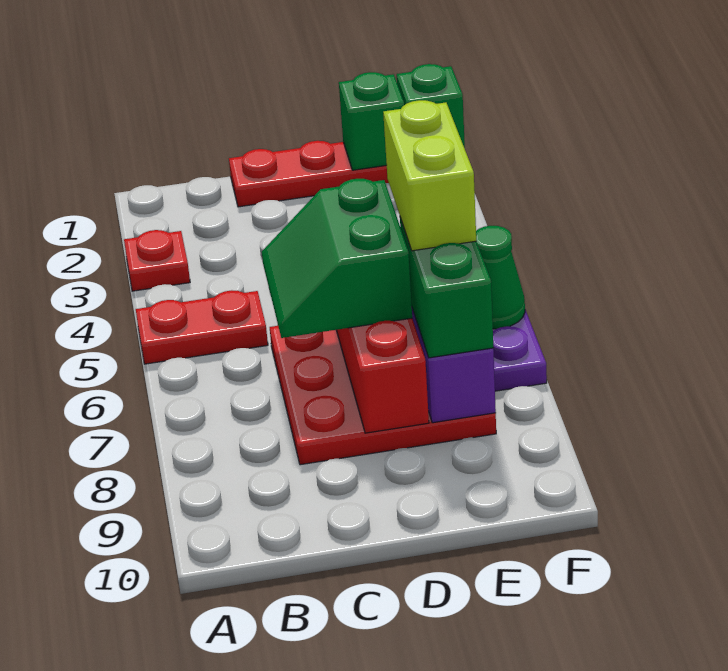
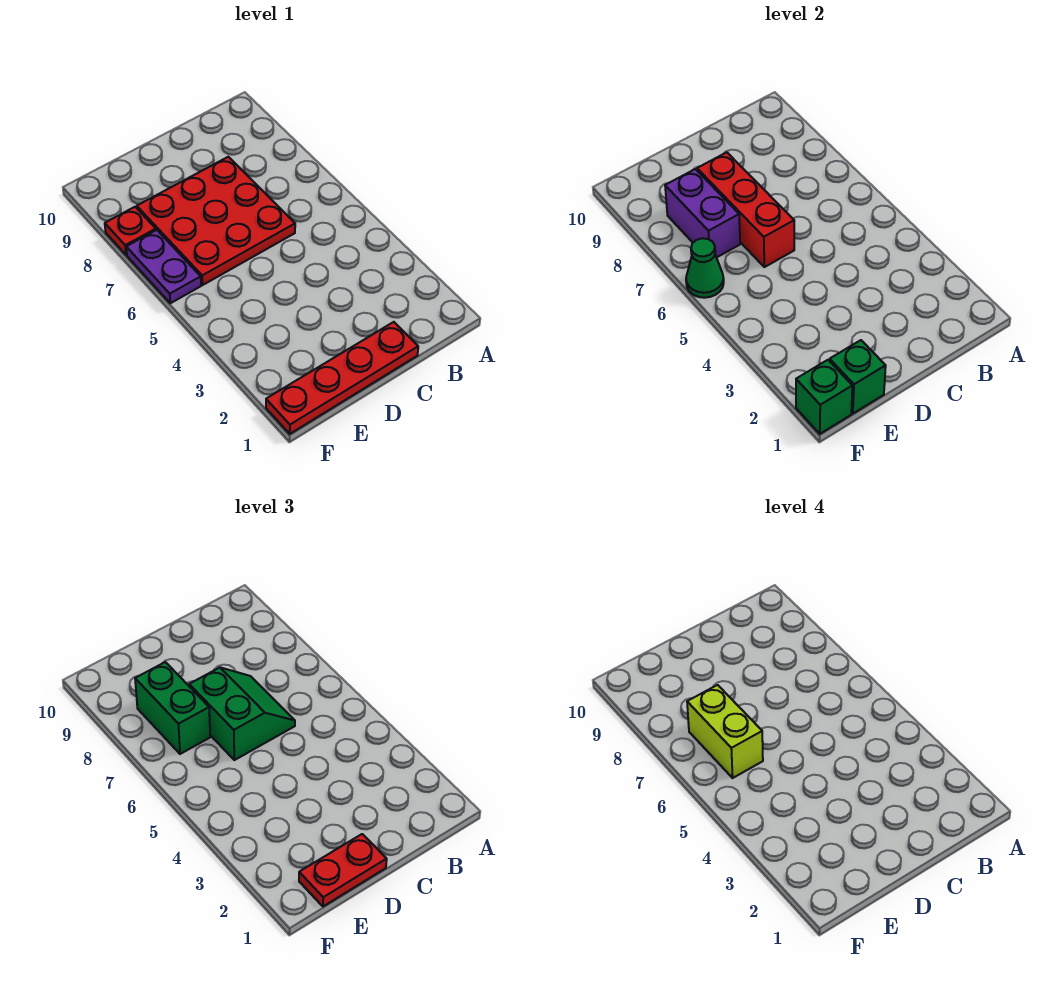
red plate A3 level 1 -> red plate F8 level 1
red plate A5:B5 level 1 -> red plate D1:E1 level 3

